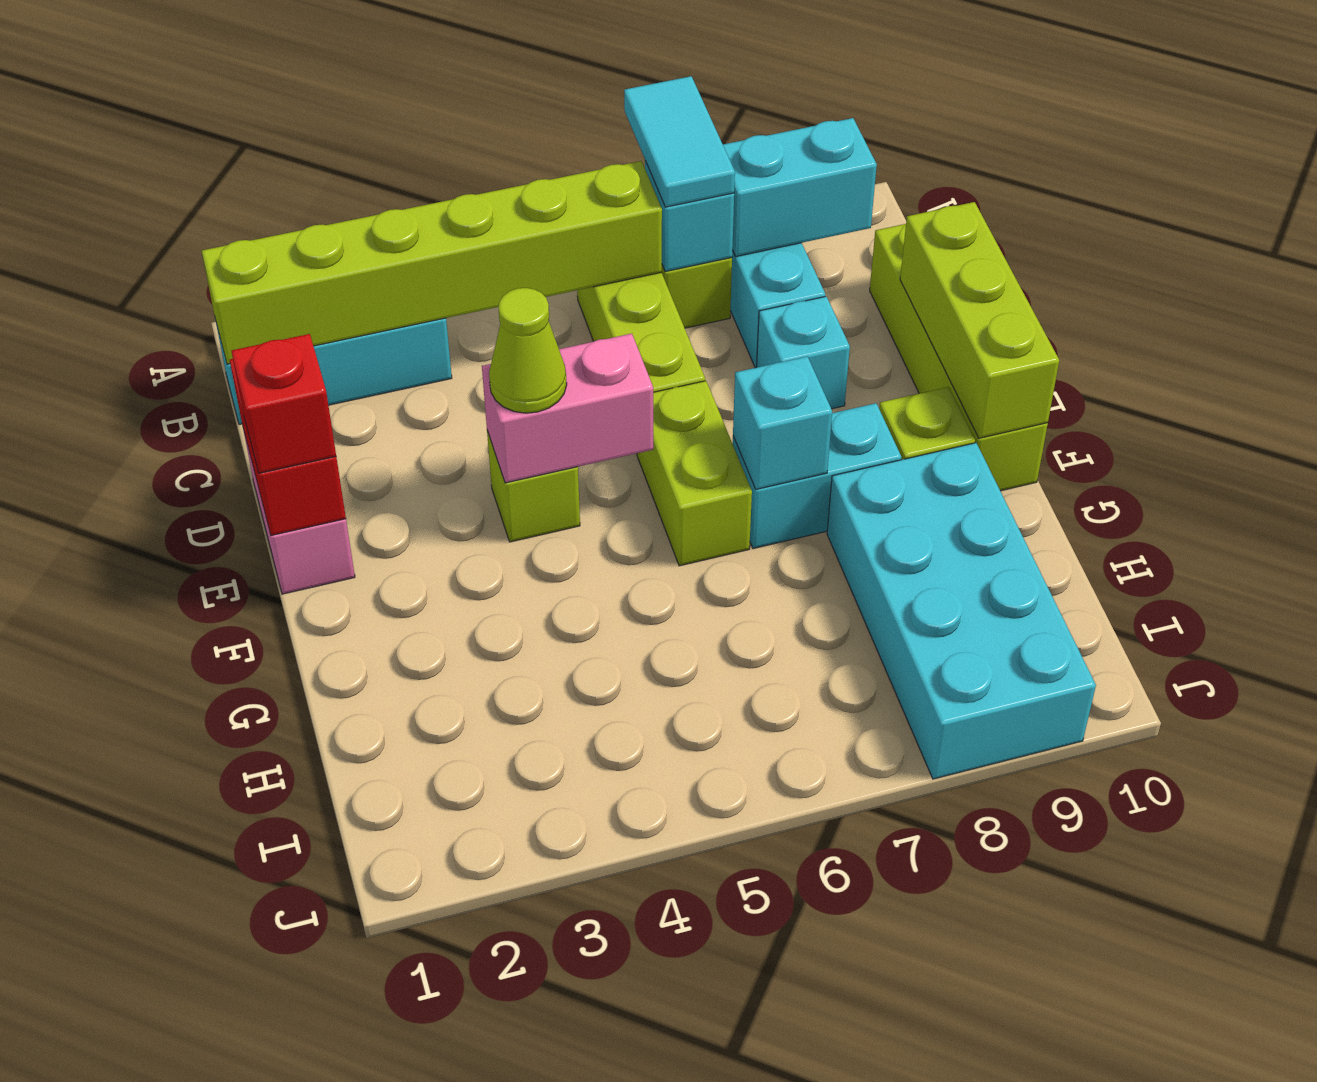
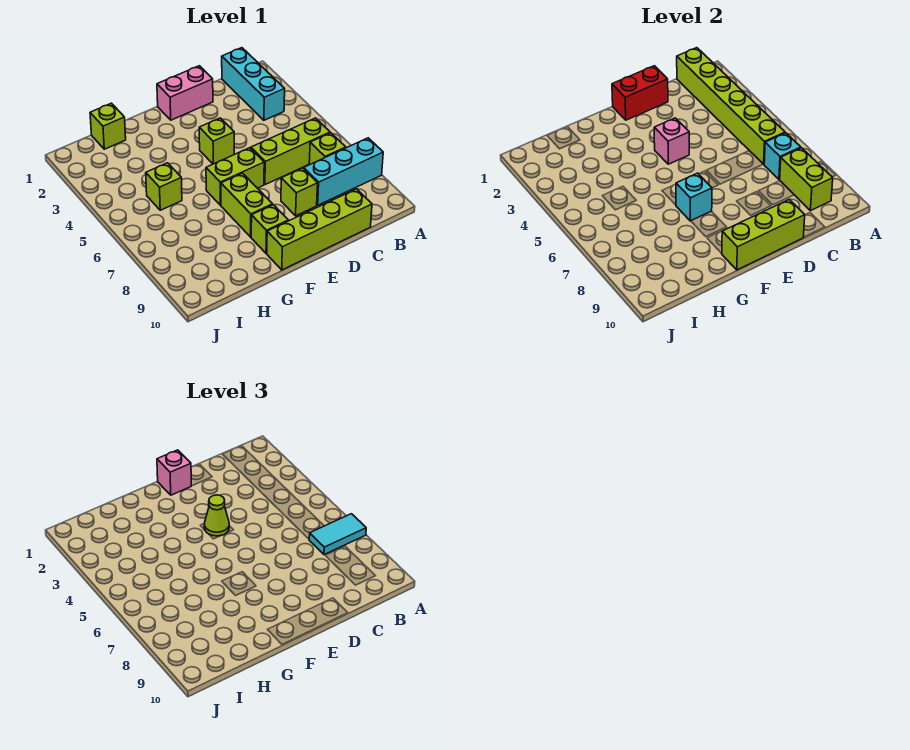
cyan brick B8:B9 level 2 -> lime brick B8:B9 level 2
cyan brick D8 level 1 -> lime brick D8 level 1
red brick E1 level 3 -> pink brick E1 level 3
pink brick E4:E5 level 2 -> pink brick E4 level 2
cyan brick F7:F8 level 1 -> lime brick F7:F8 level 1
cyan brick G8:J9 level 1 -> none
none -> lime brick H1 level 1
none -> lime brick H5 level 1

